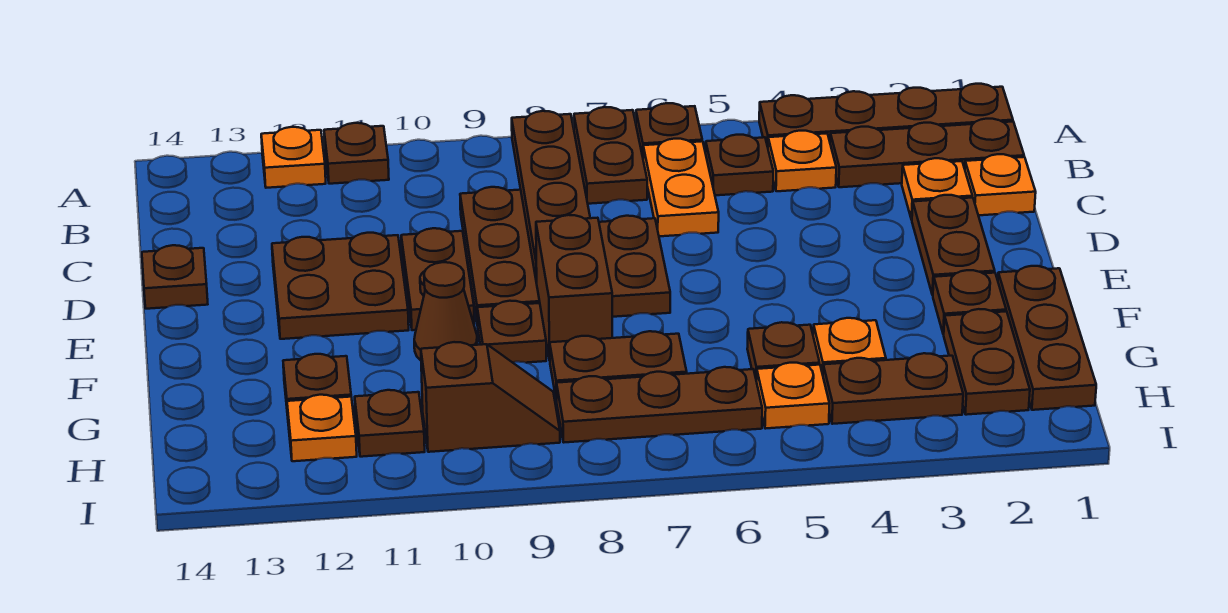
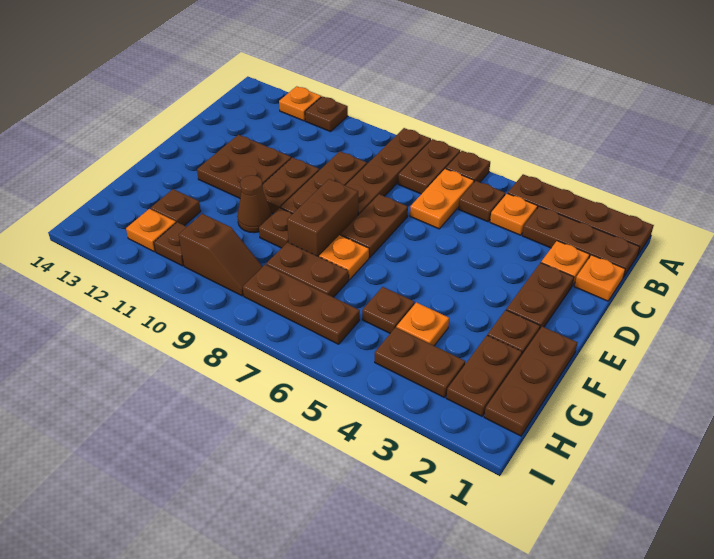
brown plate D14 level 1 -> none
orange plate H5 level 1 -> orange plate F7 level 1

